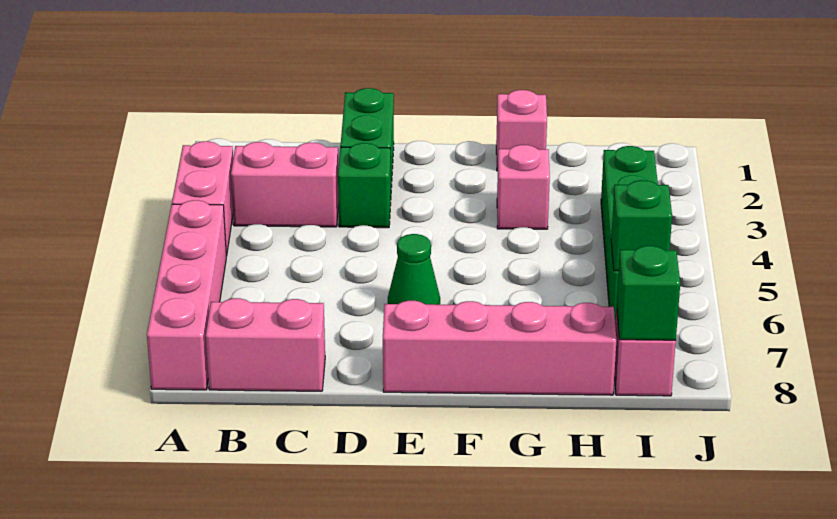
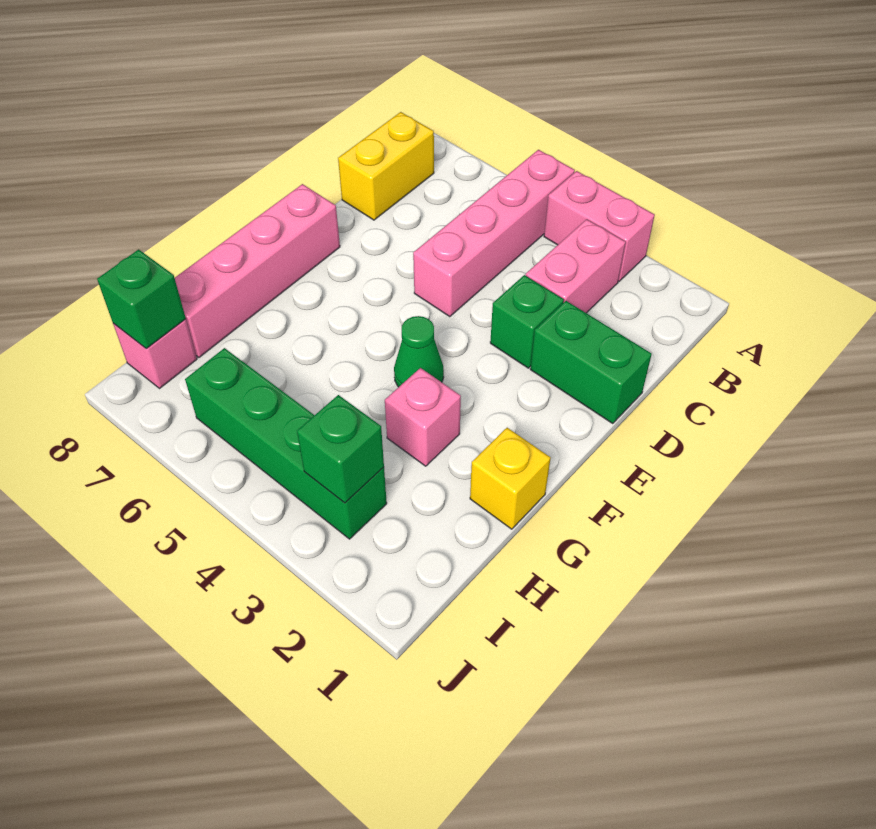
pink brick A5:A8 level 1 -> pink brick A5:D5 level 1
pink brick B8:C8 level 1 -> yellow brick B8:C8 level 1
green cone E6 level 1 -> green cone F4 level 1
pink brick G1 level 1 -> yellow brick G1 level 1
green brick I6 level 2 -> green brick I3 level 2

